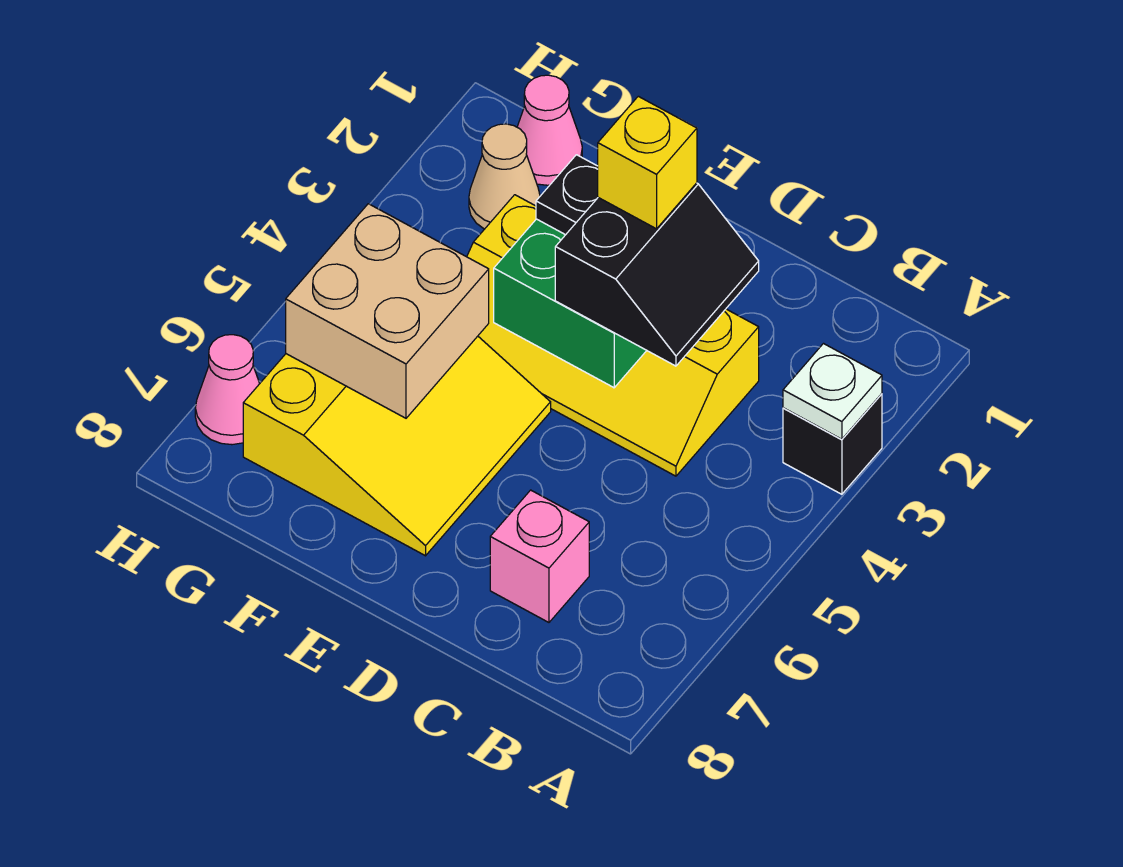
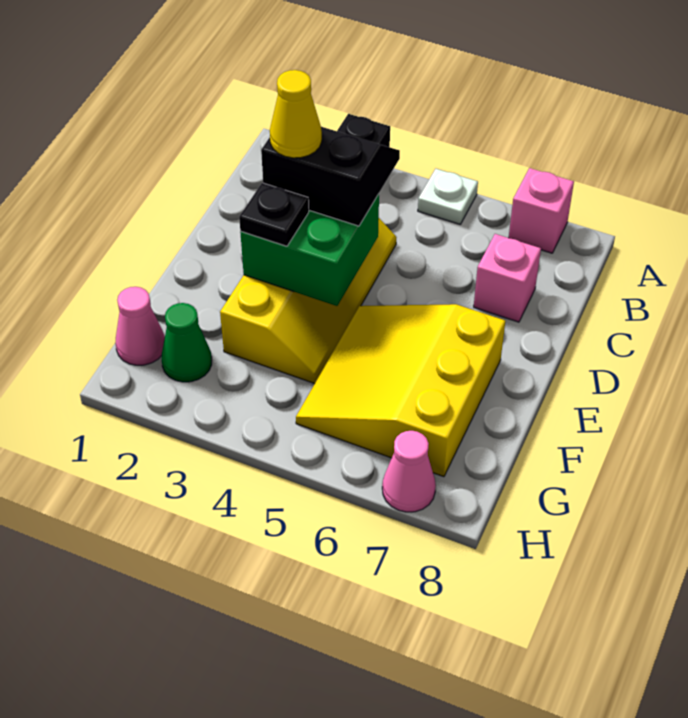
white plate A3 level 2 -> white plate A5 level 1
none -> pink brick A7 level 1
yellow brick D3 level 4 -> yellow cone D3 level 4
yellow slope E5:G7 level 1 top G -> yellow slope E5:G7 level 1 top 7
tan brick F5:G6 level 2 -> none
tan cone G2 level 1 -> green cone G2 level 1

